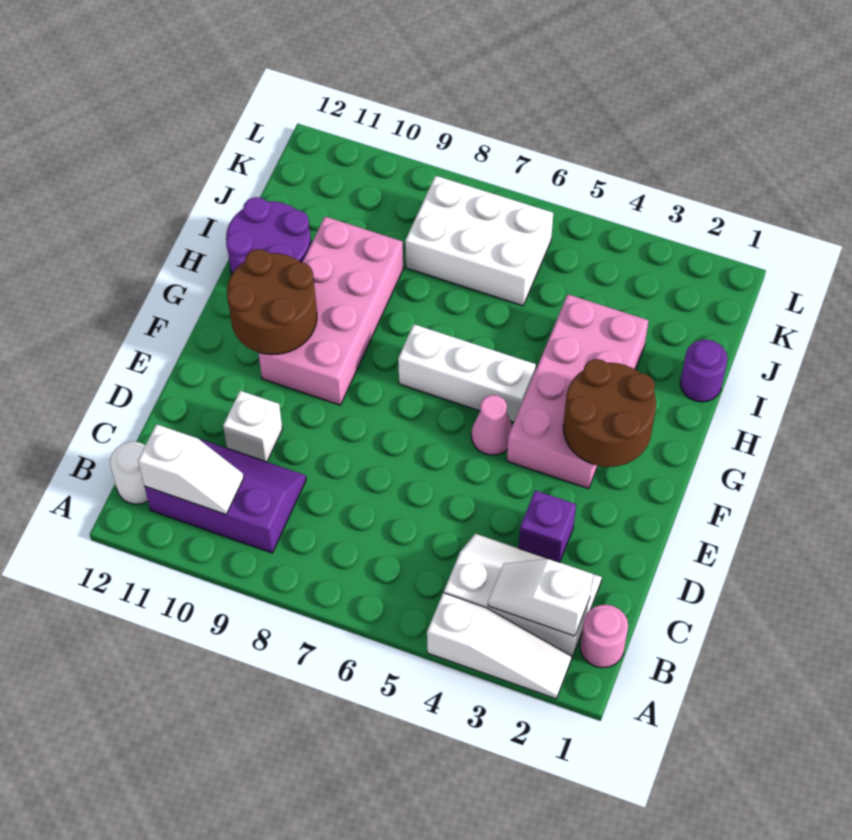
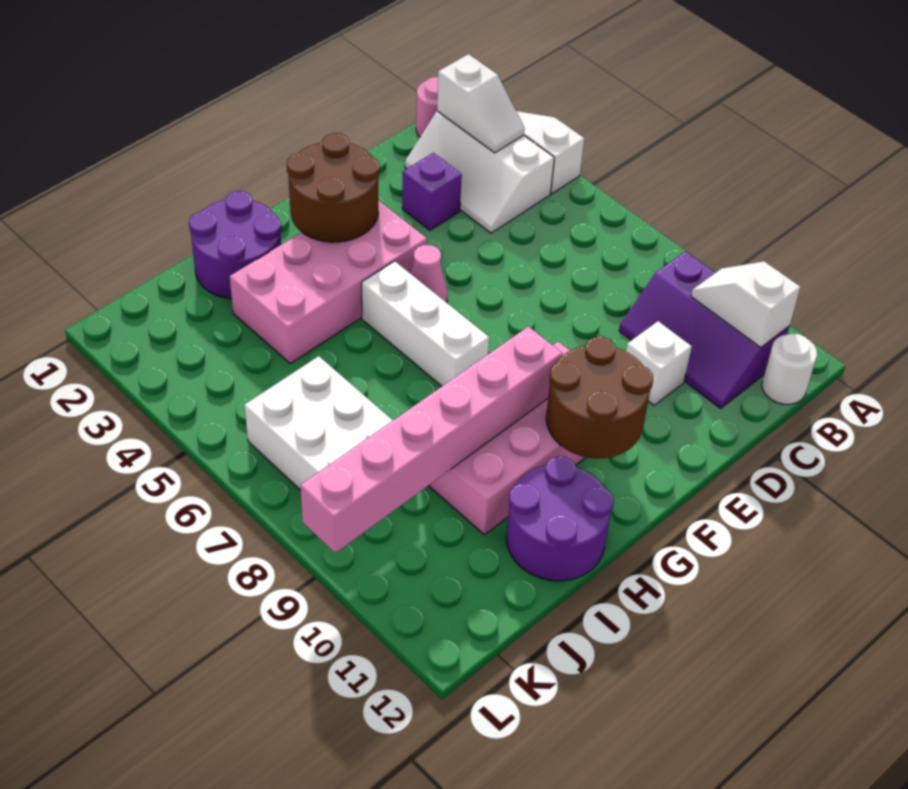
none -> pink brick G9:L9 level 2
purple round brick I1 level 1 -> purple round brick H1:I2 level 1

